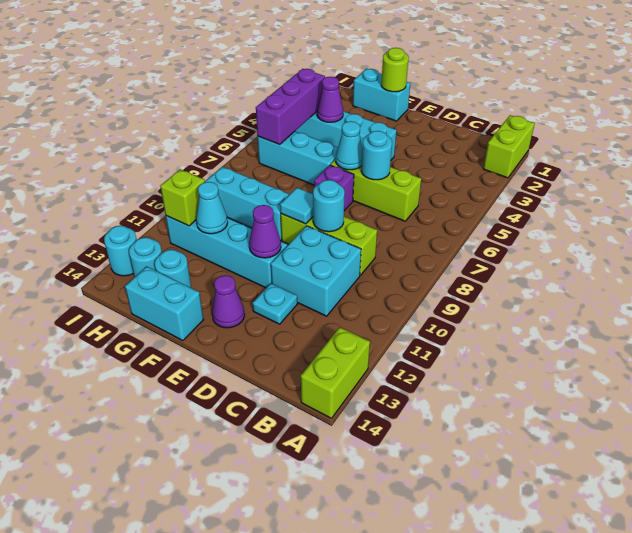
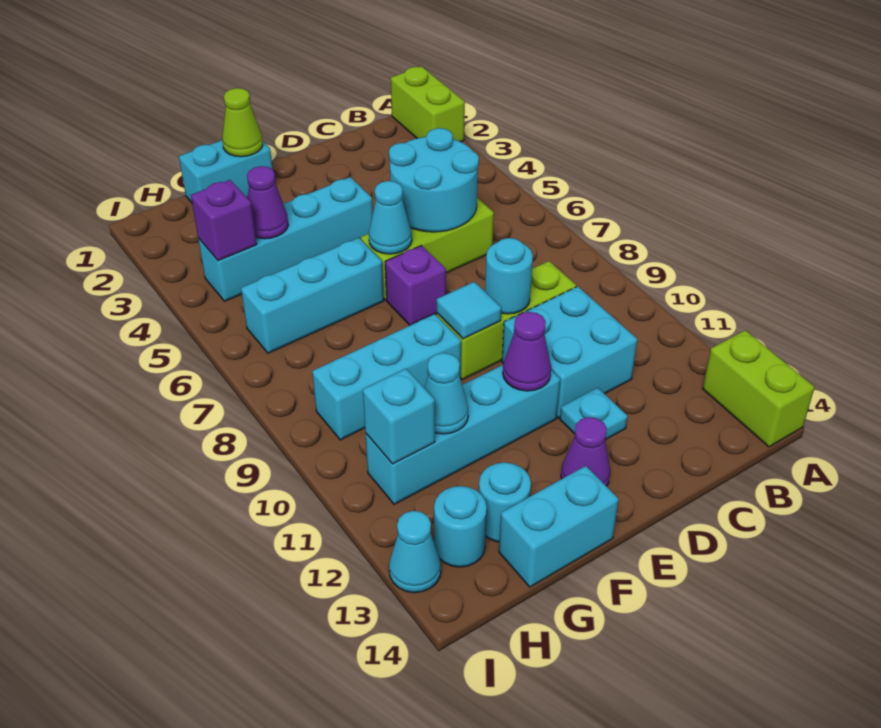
cyan round brick D6 level 2 -> cyan round brick C5:D6 level 2
lime round brick F1 level 2 -> lime cone F1 level 2
purple brick H4:H6 level 2 -> purple brick H4 level 2
lime brick H11 level 2 -> cyan brick H11 level 2
cyan round brick I13 level 1 -> cyan cone I13 level 1

